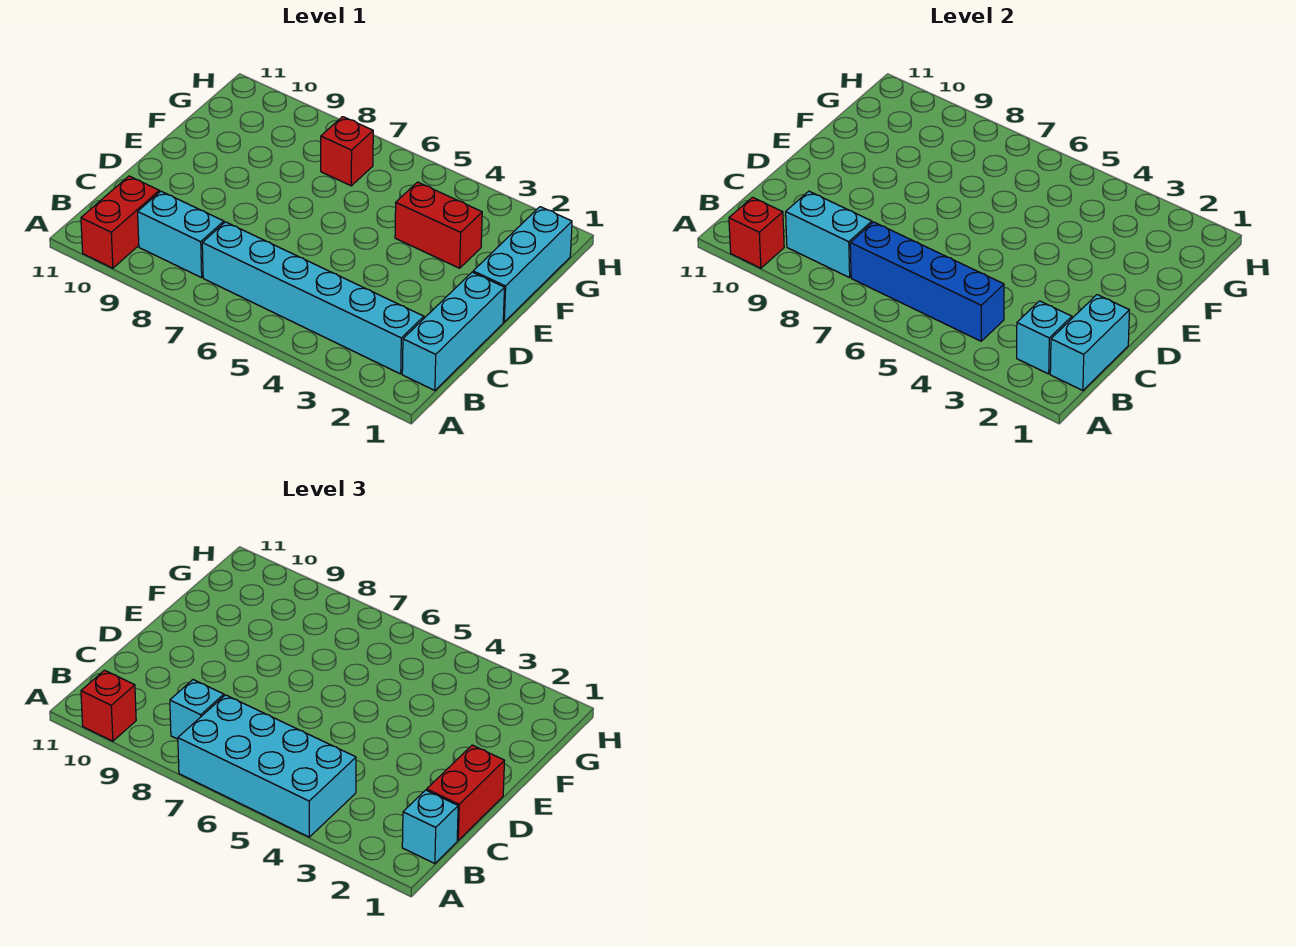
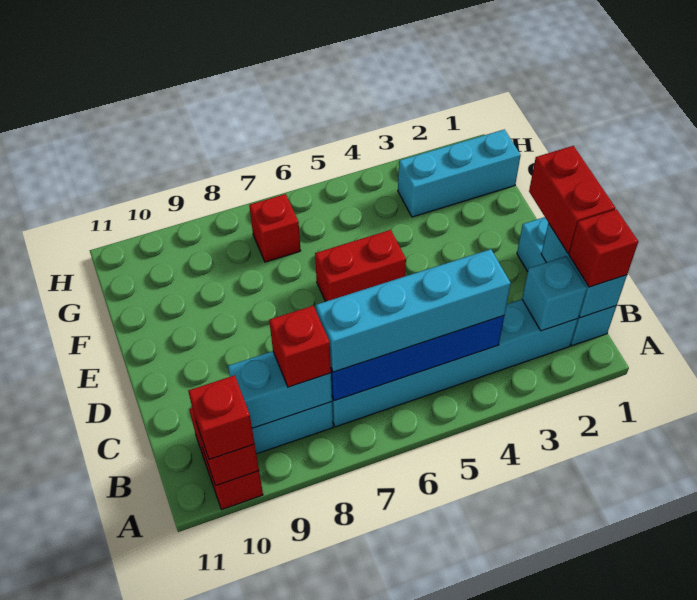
cyan brick A4:B7 level 3 -> cyan brick B4:B7 level 3
cyan brick B1 level 3 -> red brick B1 level 3
cyan brick B8 level 3 -> red brick B8 level 3
cyan brick E1:G1 level 1 -> cyan brick G1:G3 level 1
red brick F3:F4 level 1 -> red brick E5:E6 level 1

